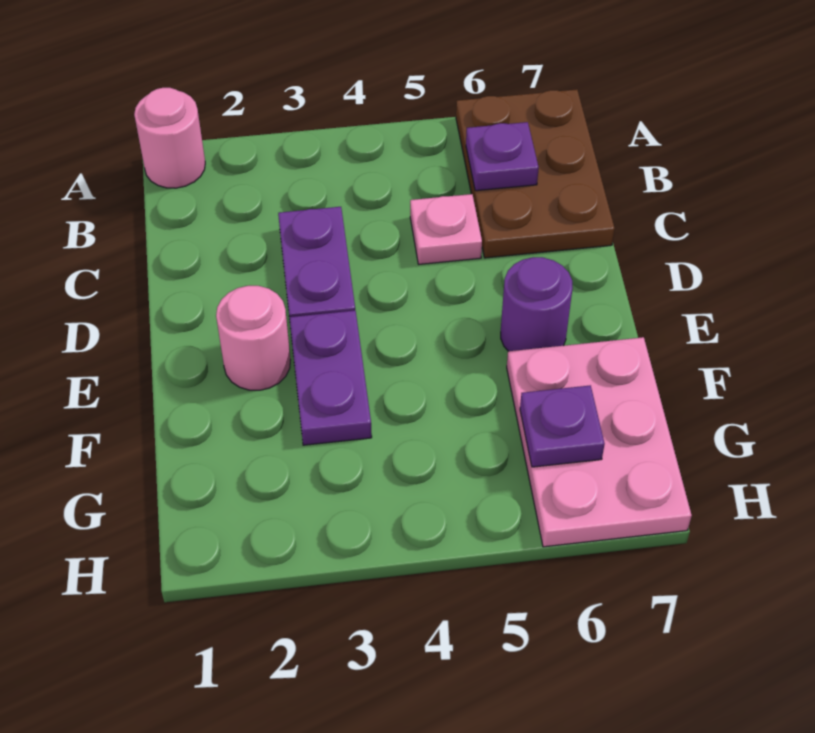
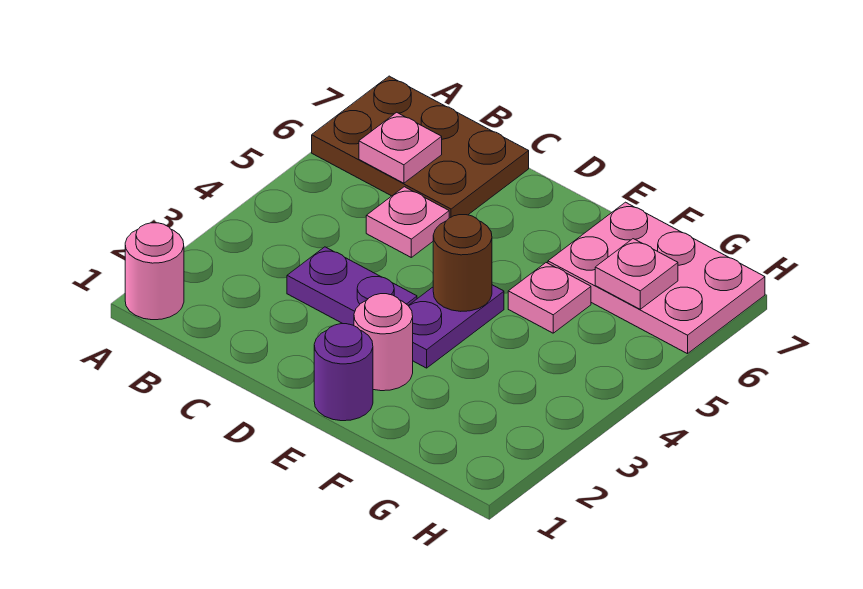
purple plate B6 level 2 -> pink plate B6 level 2
purple plate E3:F3 level 1 -> purple plate E3:E4 level 1
none -> brown round brick E4 level 2
purple round brick E6 level 1 -> purple round brick E1 level 1
none -> pink plate F5 level 1
purple plate G6 level 2 -> pink plate G6 level 2

